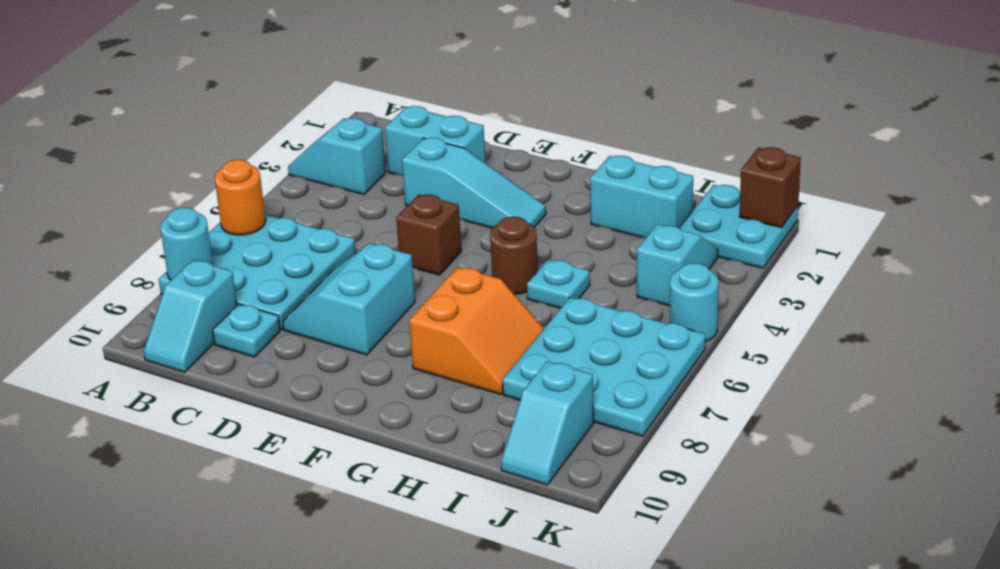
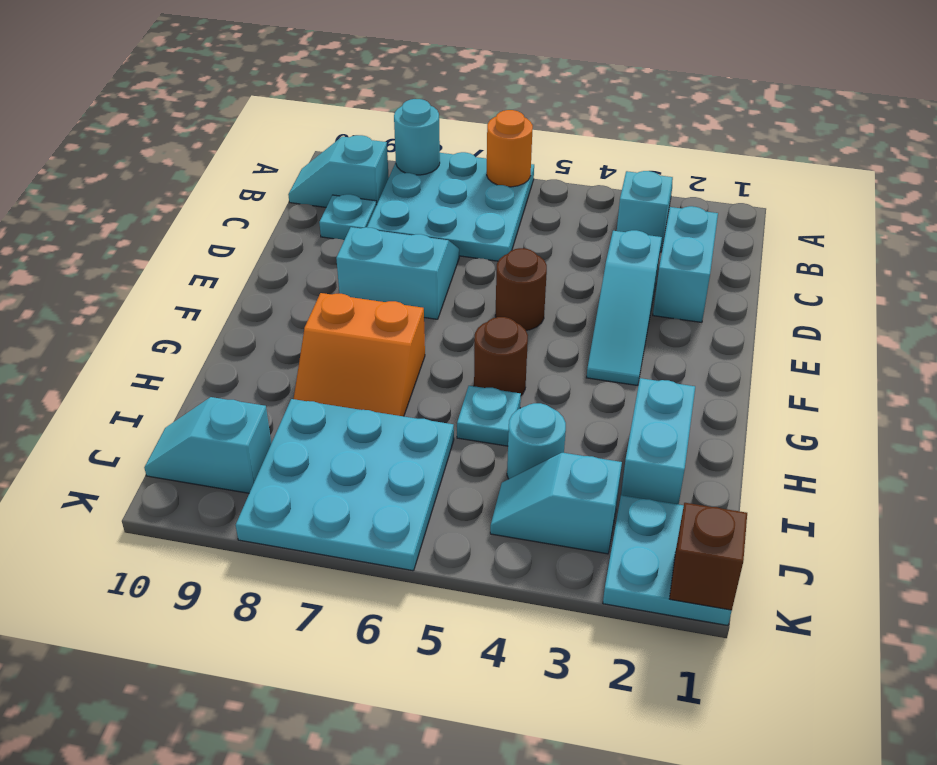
brown brick E5 level 1 -> brown round brick E5 level 1
cyan slope J3:J4 level 1 top 4 -> cyan slope J3:J4 level 1 top 3
cyan round brick K5 level 1 -> cyan round brick I4 level 1

